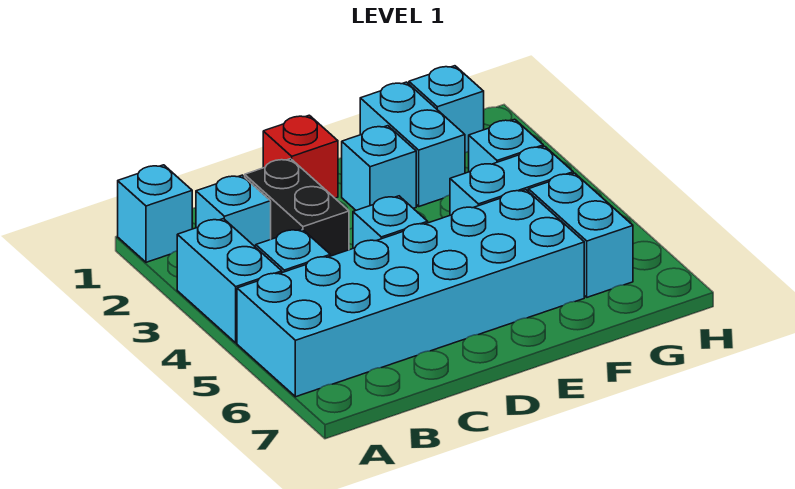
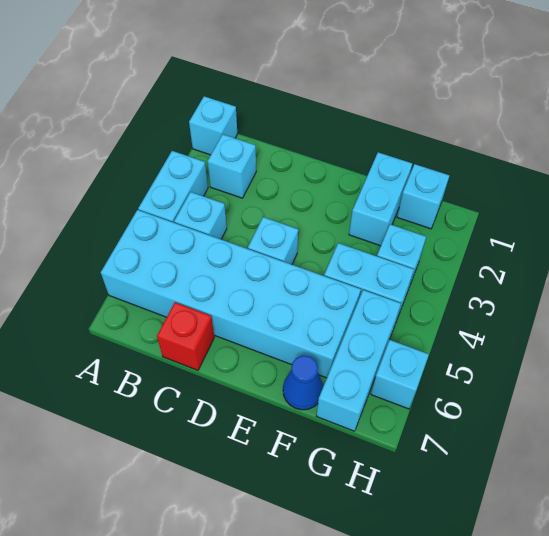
black brick C2:C3 level 1 -> none
red brick D1 level 1 -> red brick C7 level 1
cyan brick E2 level 1 -> cyan brick H6 level 1
none -> blue cone F7 level 1
cyan brick G5:G6 level 1 -> cyan brick G5:G7 level 1

